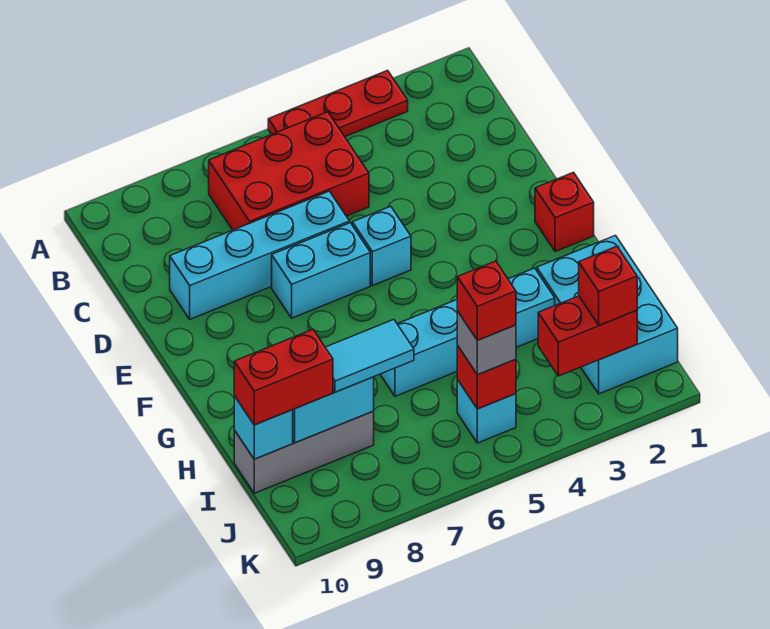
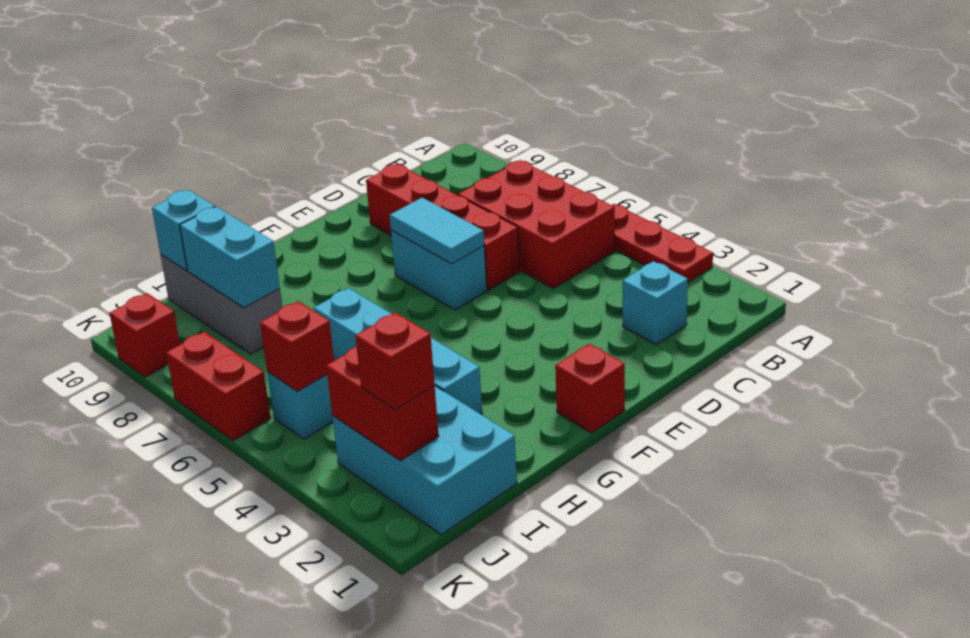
cyan brick D6:D9 level 1 -> red brick D6:D9 level 1
cyan brick E5 level 1 -> cyan brick C2 level 1
cyan brick H1:J2 level 1 -> cyan brick I1:J3 level 1
cyan tile I7:I8 level 3 -> cyan tile E6:E7 level 2
red brick I9:I10 level 3 -> red brick K6:K7 level 1
grey brick J5 level 3 -> none
red brick J5 level 4 -> red brick K9 level 1

